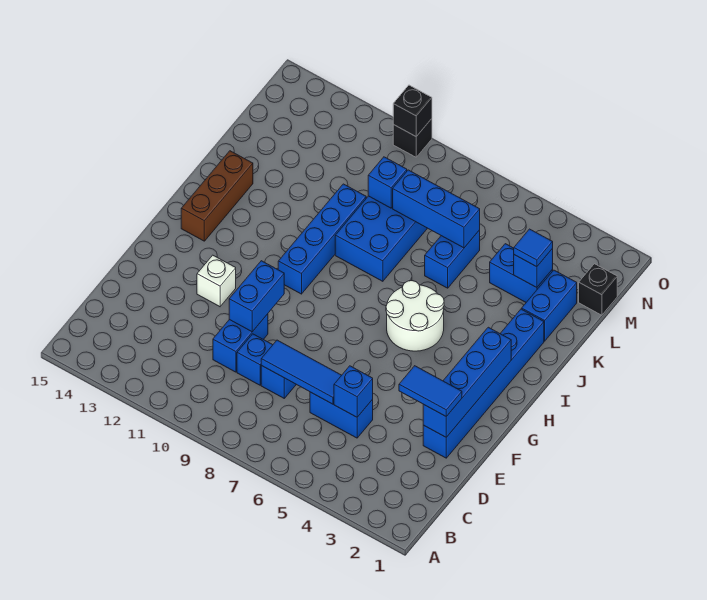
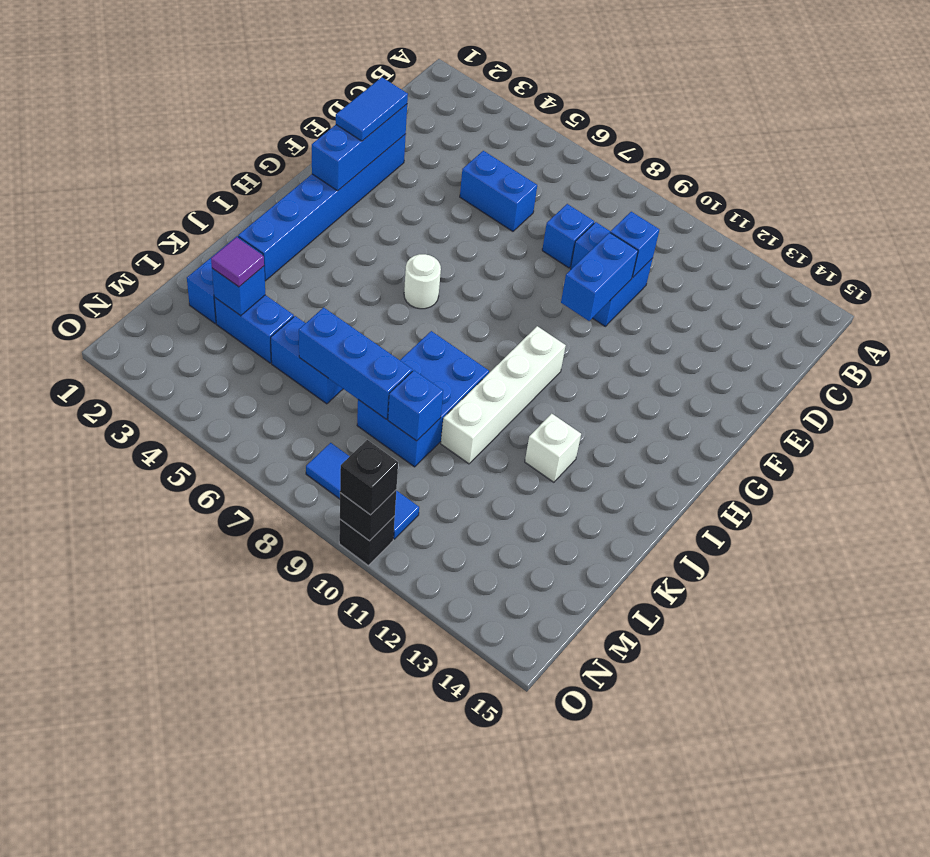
blue brick D5 level 2 -> blue brick D10 level 2
blue tile D6:D8 level 2 -> blue tile N8:N10 level 1
blue brick E2:H2 level 2 -> blue brick E2:G2 level 2
blue tile E2:E3 level 3 -> blue tile E2:F2 level 3
white brick F12 level 1 -> white brick J12 level 1
white round brick H5:I6 level 1 -> white round brick H6 level 1
blue brick H10:K10 level 1 -> white brick H10:K10 level 1
brown brick H14:J14 level 1 -> none
blue brick K6:L6 level 1 -> blue brick L5:L6 level 1
blue tile L3 level 3 -> purple tile L3 level 3
black brick M1 level 1 -> black brick O10 level 3

